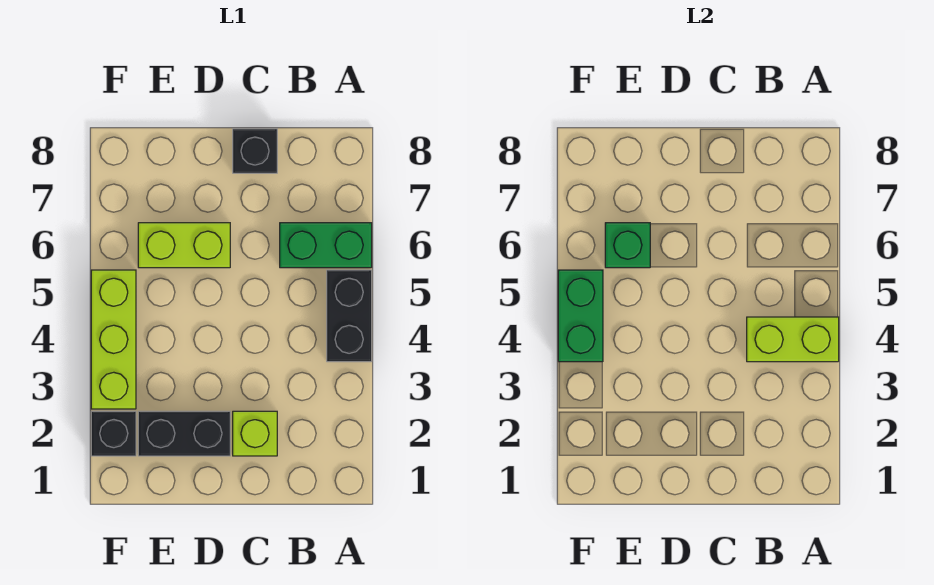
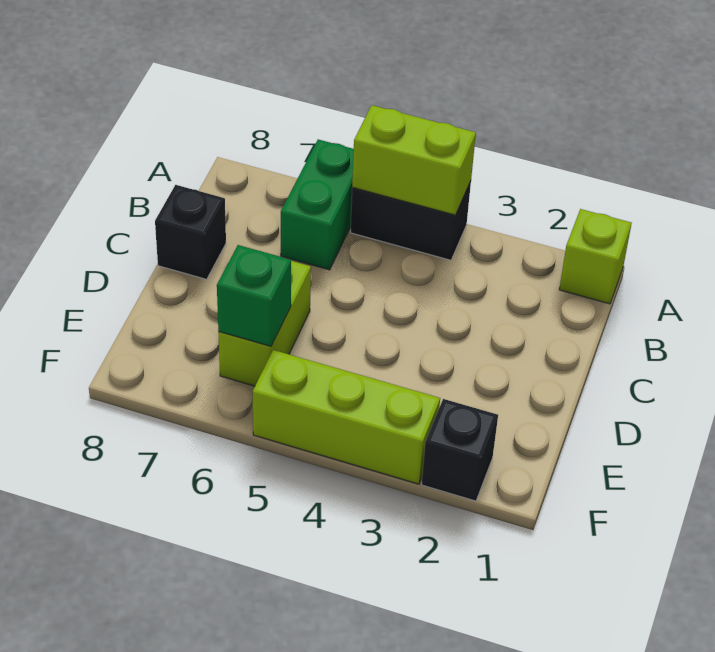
lime brick A4:B4 level 2 -> lime brick A4:A5 level 2
lime brick C2 level 1 -> lime brick A1 level 1
black brick D2:E2 level 1 -> none
green brick F4:F5 level 2 -> none

